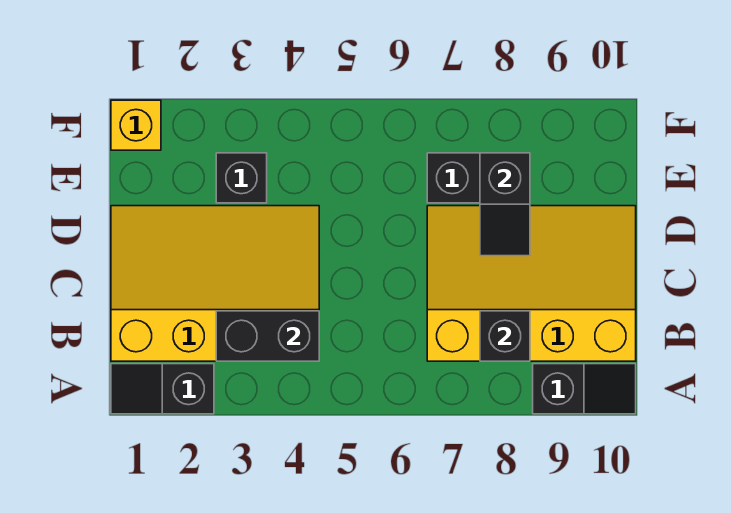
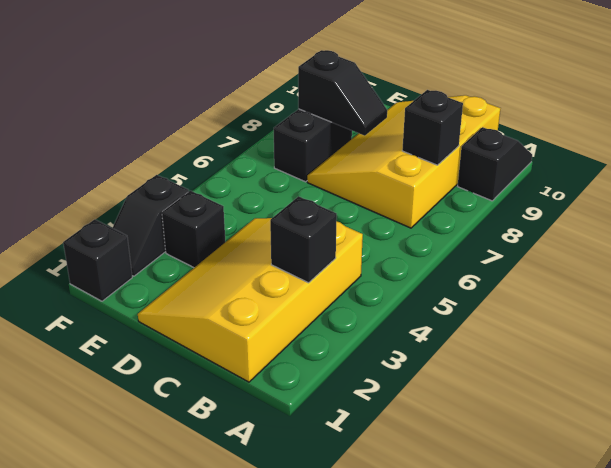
black slope A1:A2 level 1 top 2 -> black slope F2:F3 level 1 top 3
black brick B3:B4 level 2 -> black brick B3 level 2
yellow brick F1 level 1 -> black brick F1 level 1

